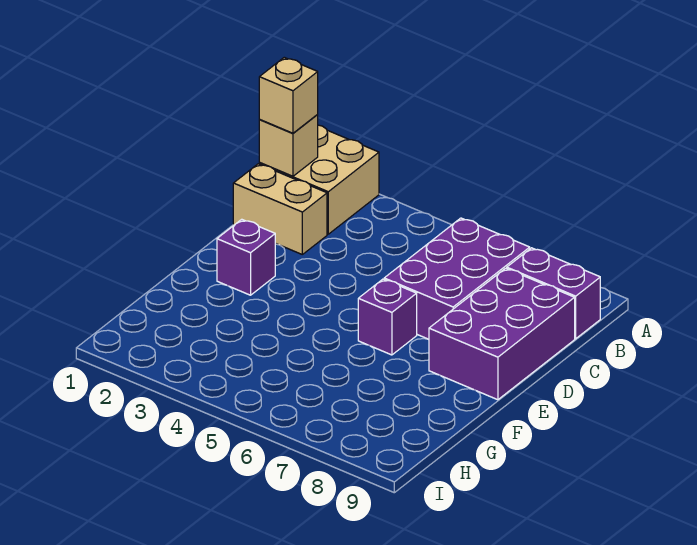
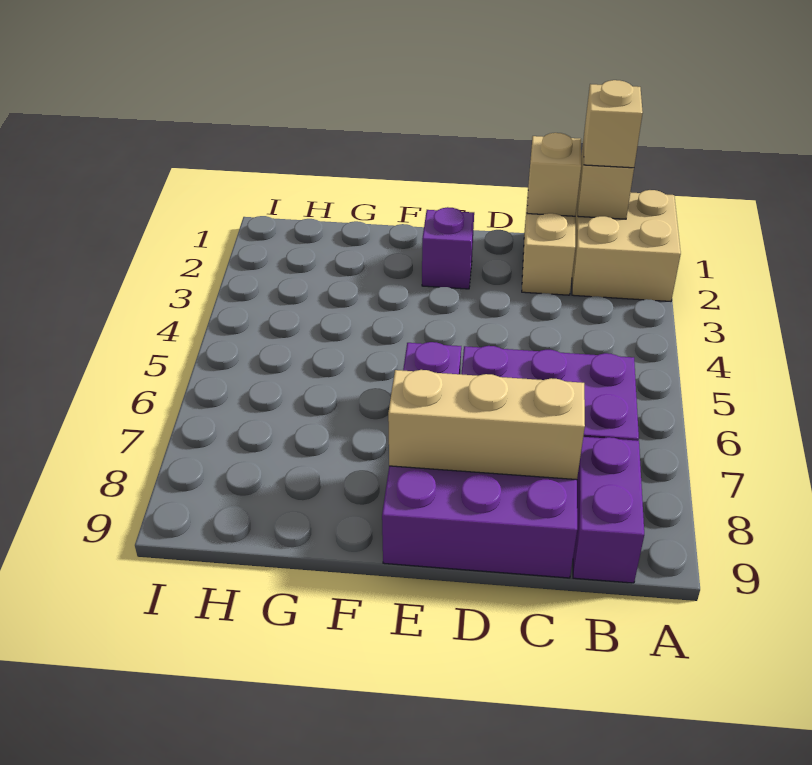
none -> tan brick C1 level 2
none -> tan brick C8:E8 level 2

